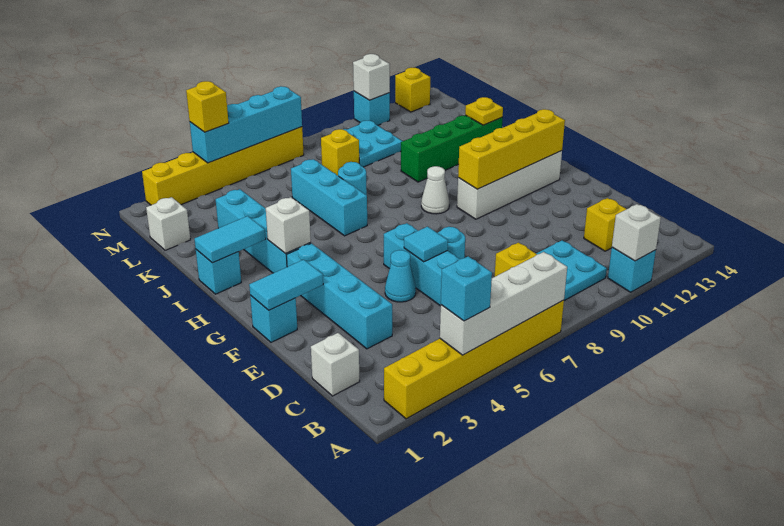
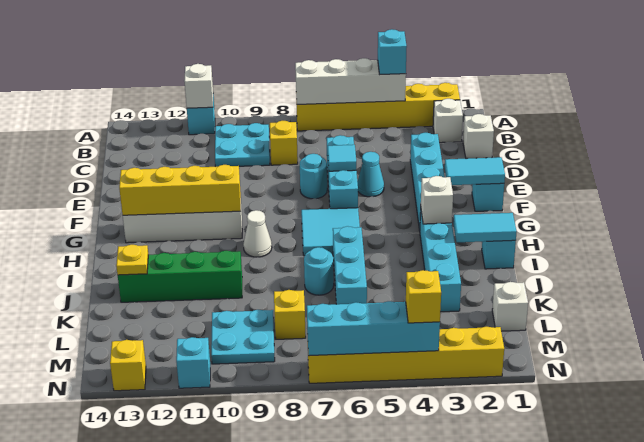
yellow brick C12 level 1 -> none
none -> cyan tile G6:H7 level 1
white brick N11 level 2 -> white brick B2 level 1

